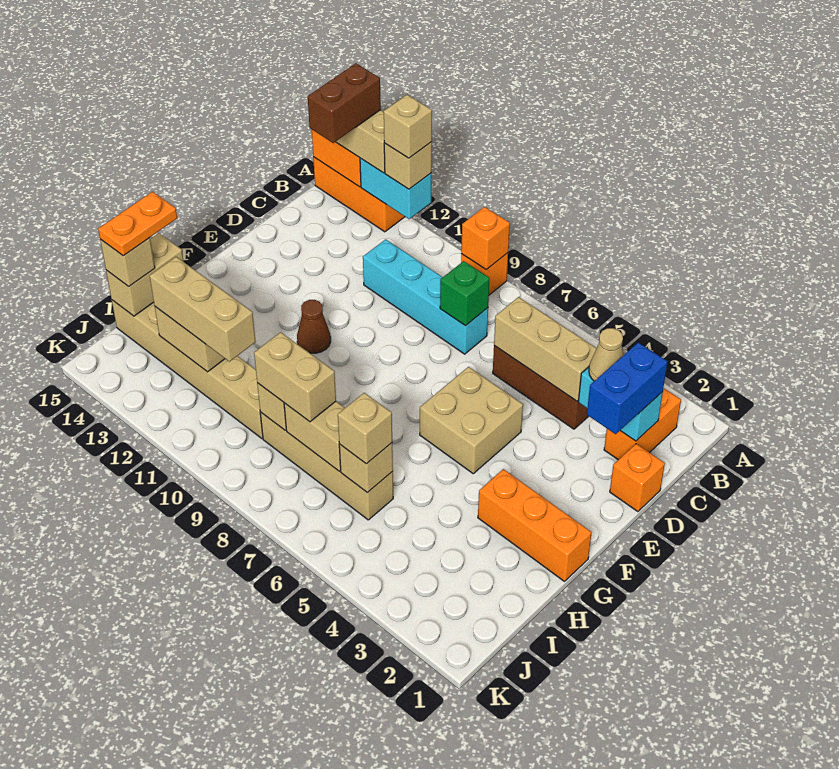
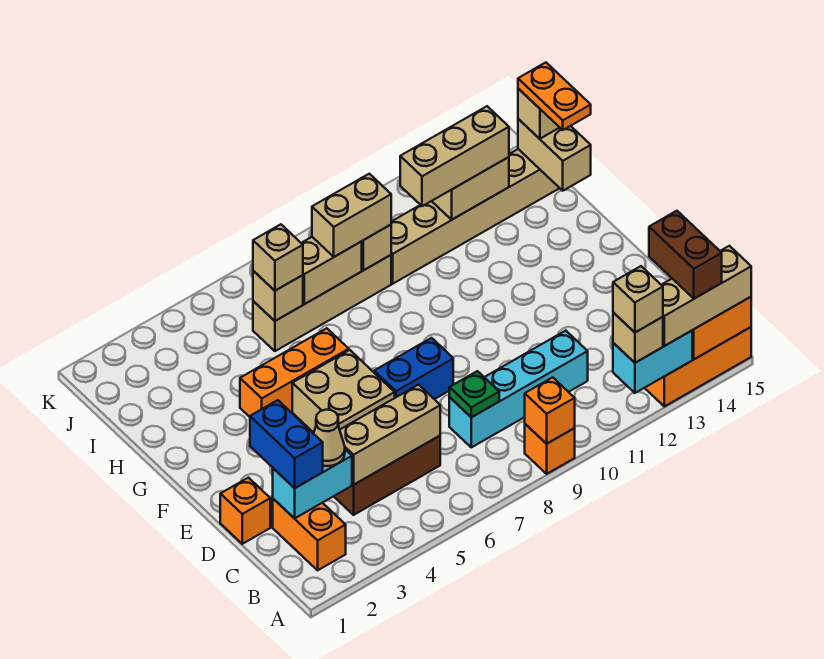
green brick C8 level 2 -> green plate C8 level 2
none -> blue brick E7:E8 level 1
brown cone F11 level 1 -> none
orange brick G1:G3 level 1 -> orange brick G4:G6 level 1

